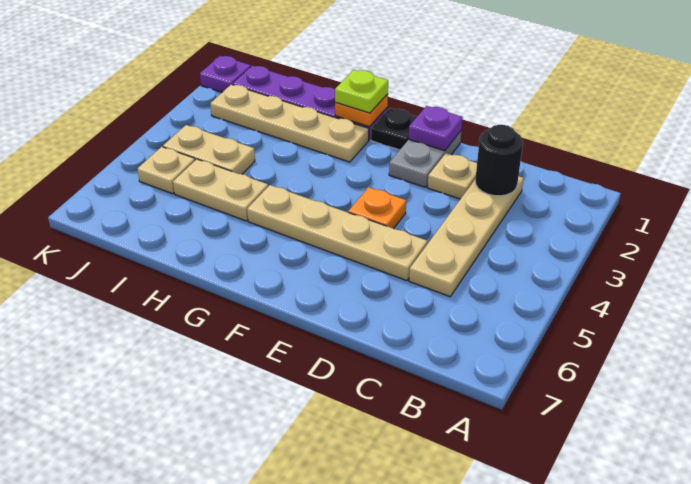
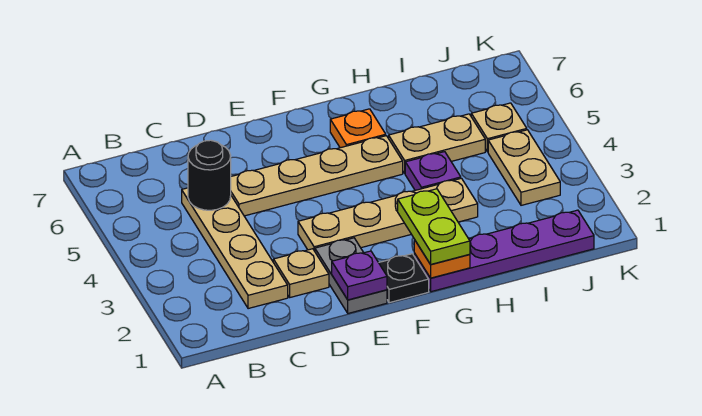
black round brick C2 level 2 -> black round brick C5 level 2
orange plate E4 level 1 -> orange plate G6 level 1
lime plate G1 level 3 -> lime plate G1:G2 level 3
tan plate G2:J2 level 1 -> tan plate E3:H3 level 1
tan plate I4:J4 level 1 -> tan plate J3:J4 level 1
purple plate K1 level 1 -> purple plate H4 level 1

